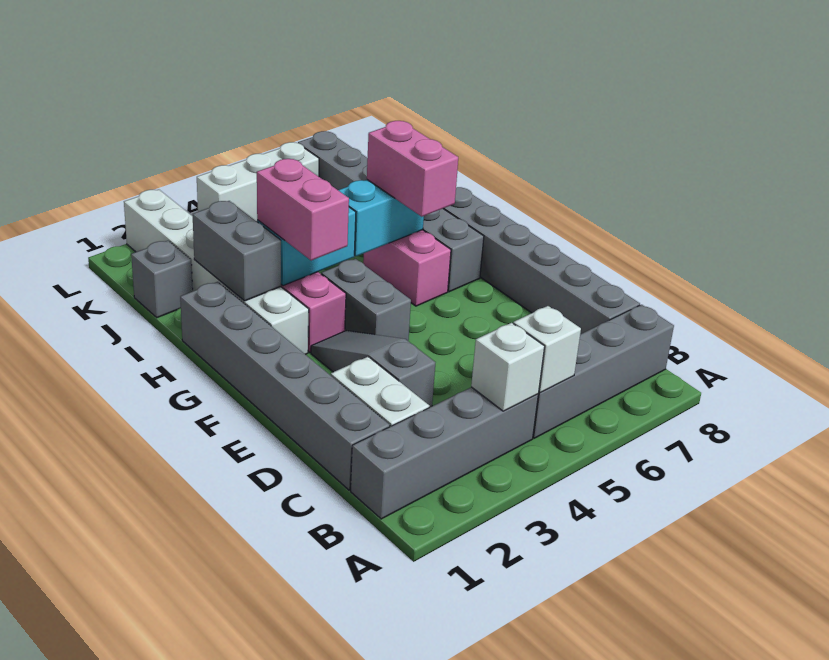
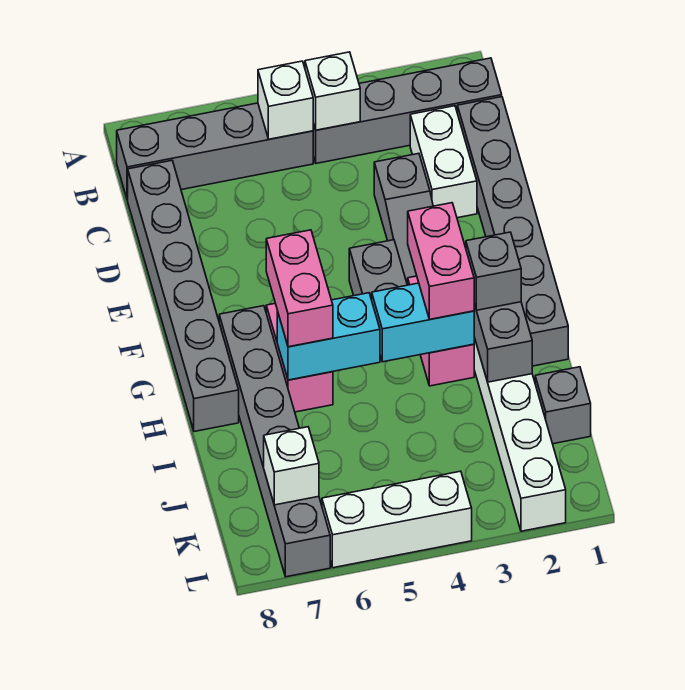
none -> grey brick H2 level 3
none -> white brick K7 level 2

